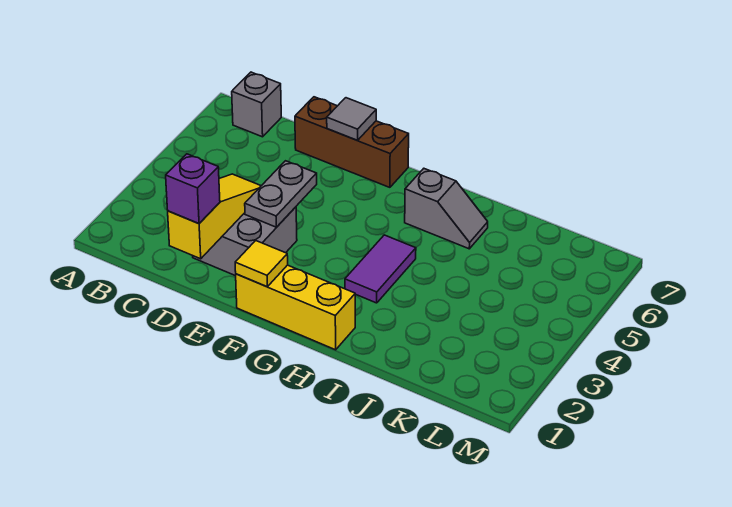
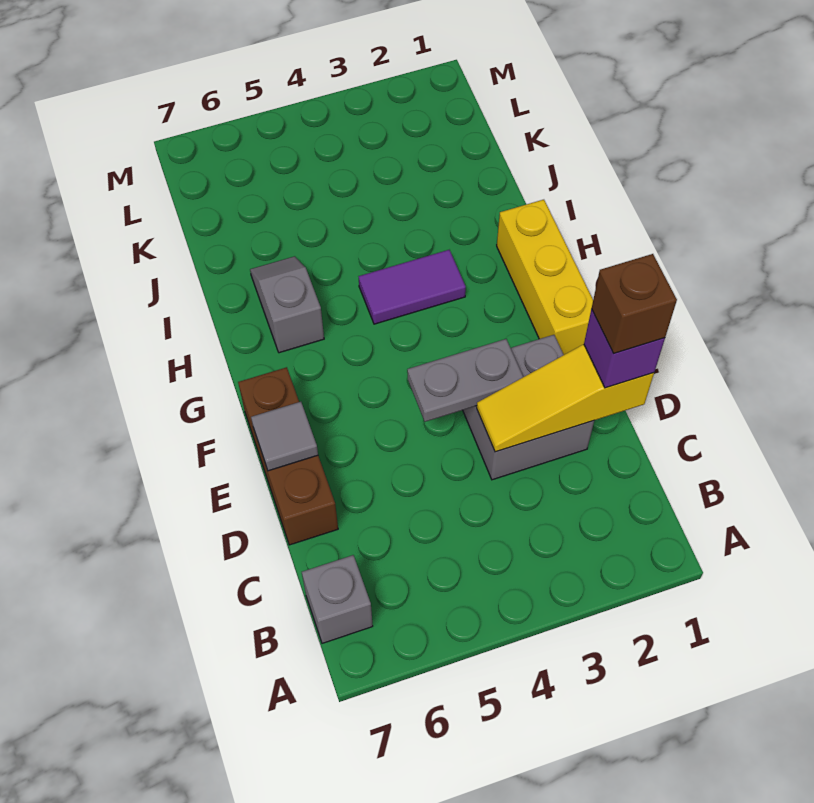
none -> brown brick D1 level 4
yellow tile F1 level 2 -> none

